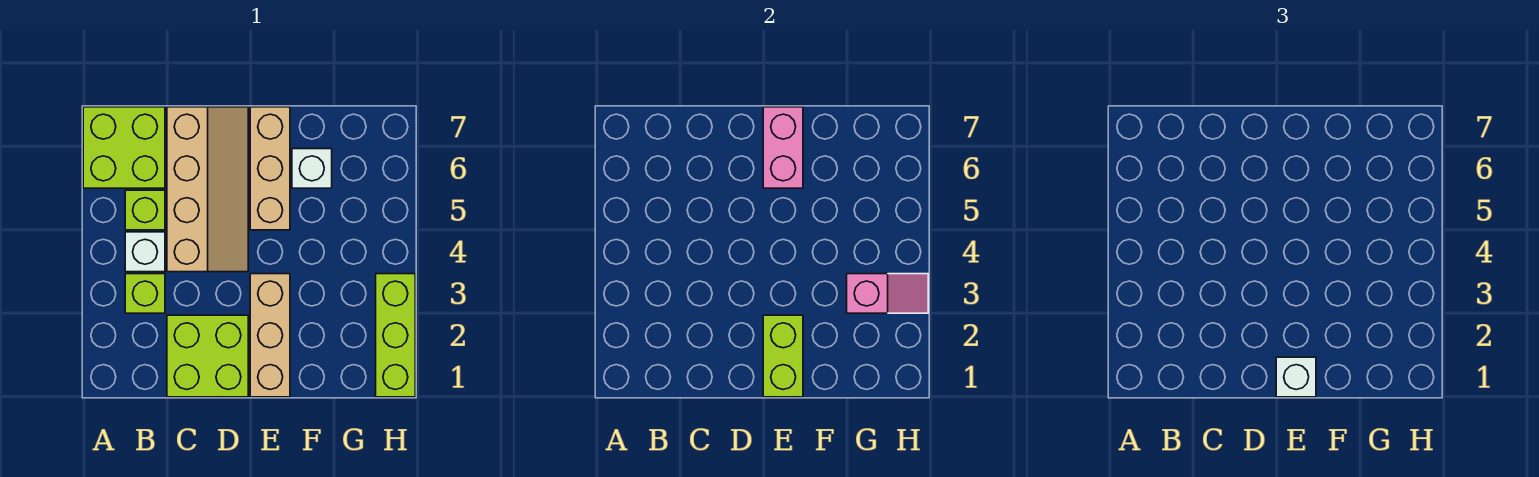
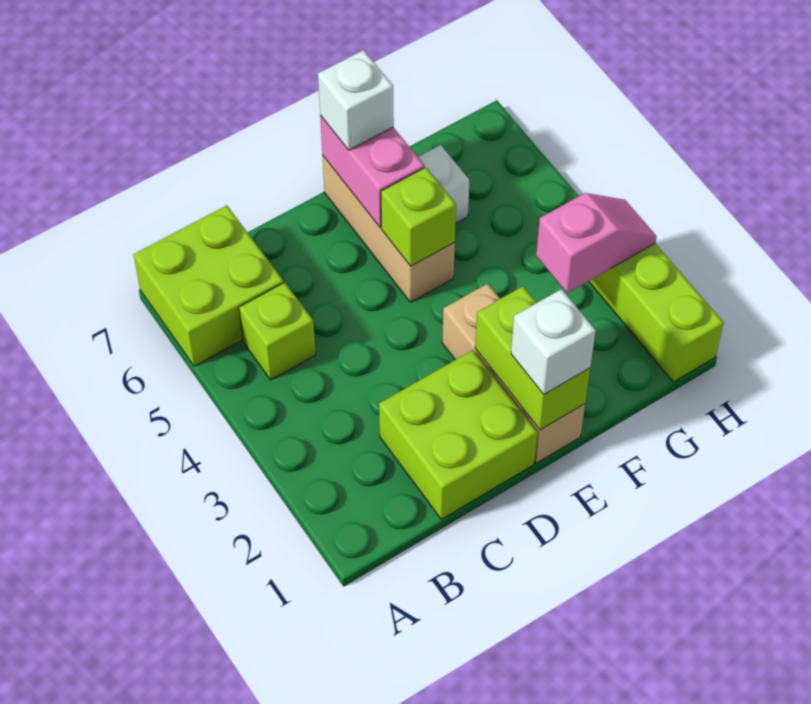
lime brick B3 level 1 -> lime brick E5 level 2
white brick B4 level 1 -> white brick E7 level 3
tan slope C4:D7 level 1 top C -> none

